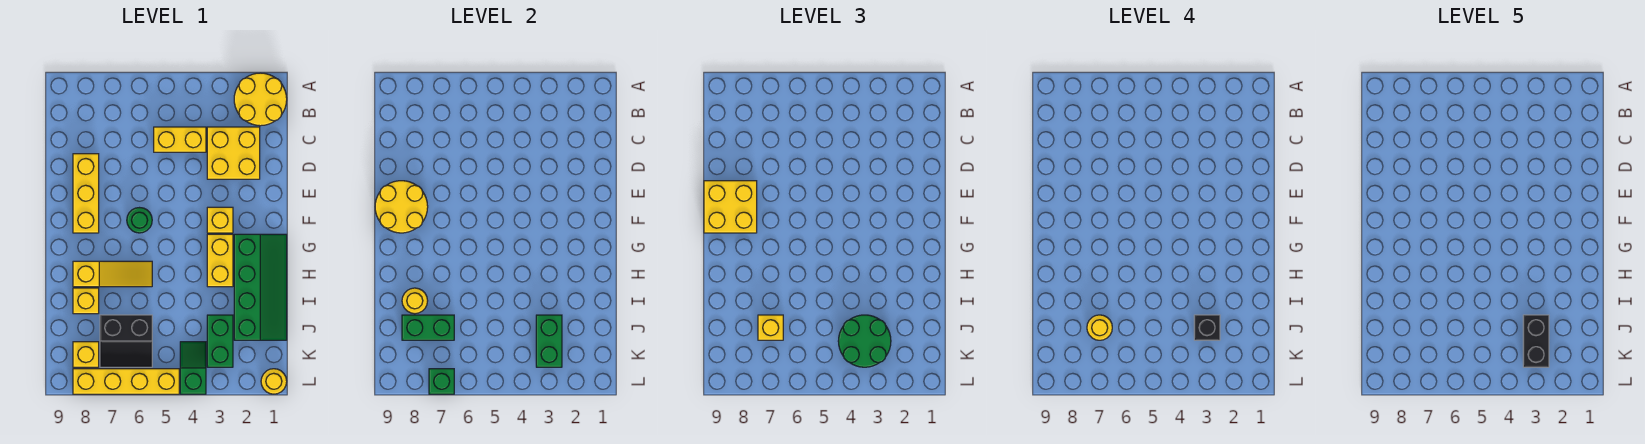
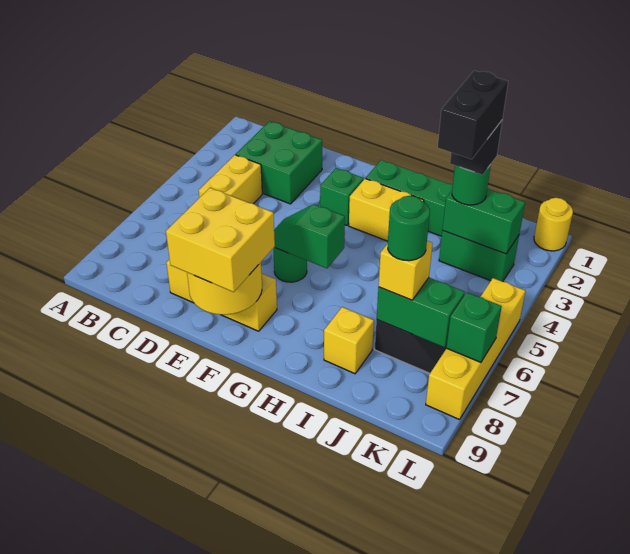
yellow round brick A1:B2 level 1 -> none
yellow brick C2:D3 level 1 -> green brick C2:D3 level 1
yellow brick F3 level 1 -> green brick F3 level 1
yellow slope H6:H8 level 1 top 8 -> none
yellow round brick I8 level 2 -> none
green round brick J3:K4 level 3 -> green round brick J3 level 3
black brick J3:K3 level 5 -> black brick J3:J4 level 5
green brick J7:J8 level 2 -> green brick J7:K7 level 2
yellow round brick J7 level 4 -> green round brick J7 level 4
green slope K4:L4 level 1 top L -> green slope F6:G6 level 2 top G
yellow brick K8 level 1 -> none

